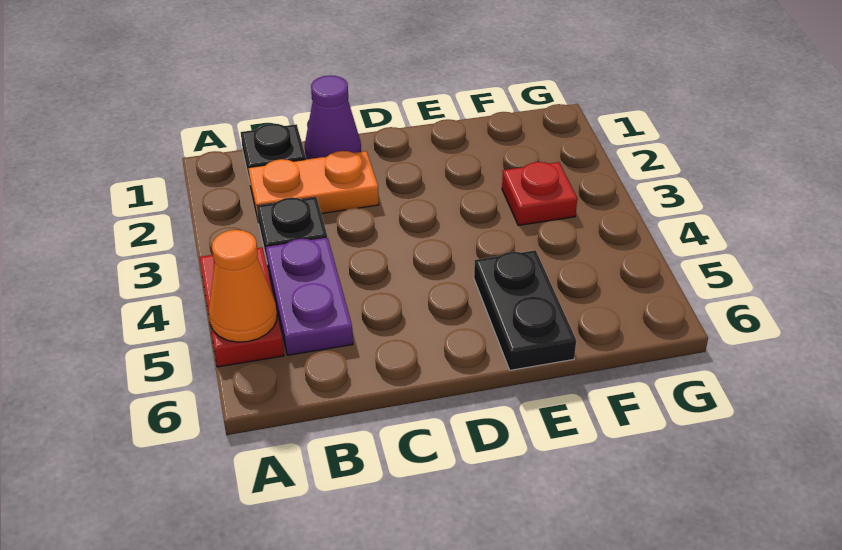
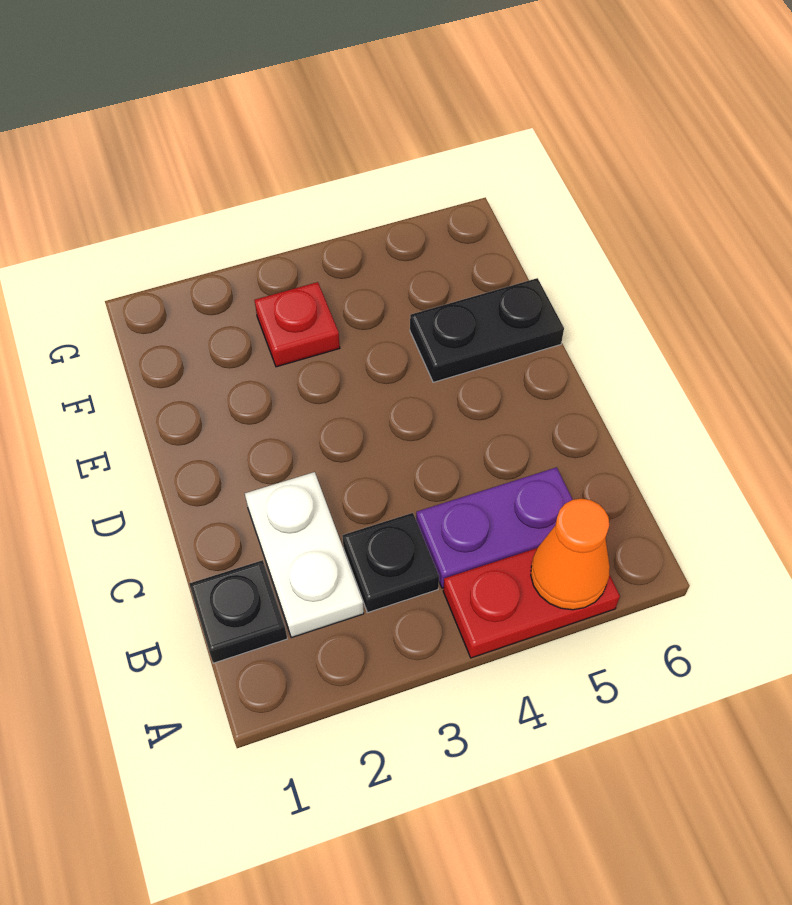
orange plate B2:C2 level 1 -> white plate B2:C2 level 1
purple cone C1 level 1 -> none

